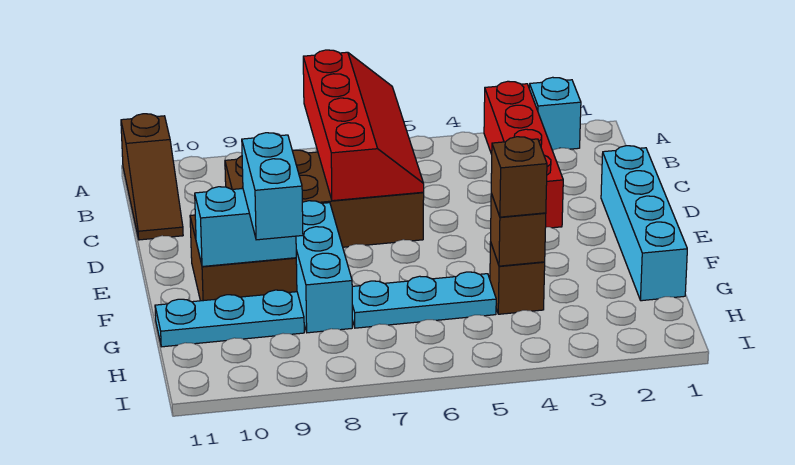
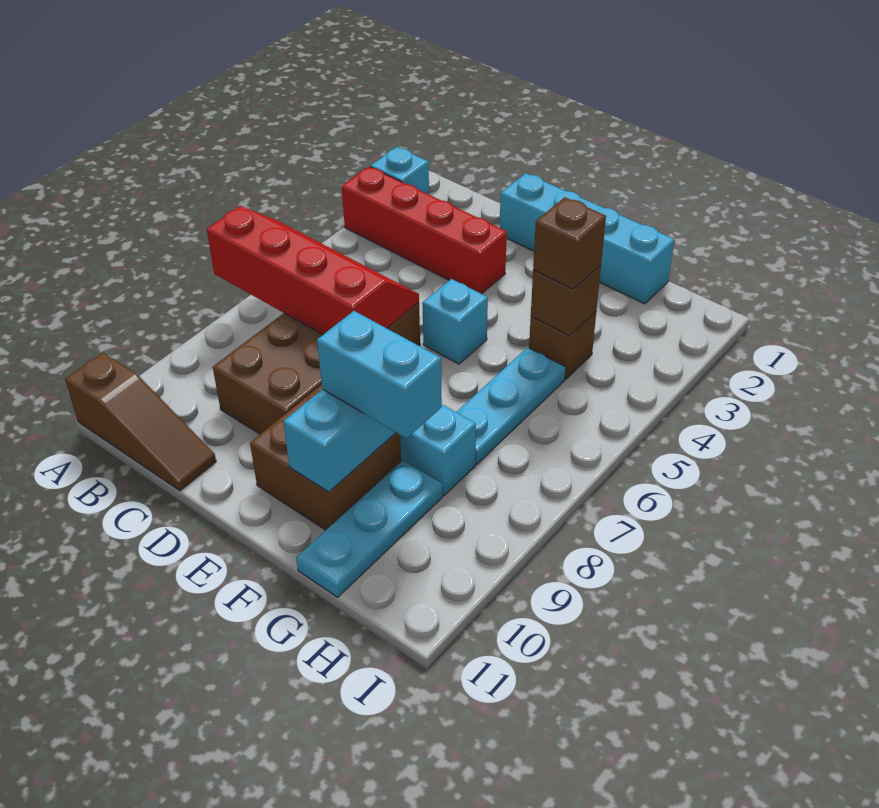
none -> cyan brick E5 level 1

